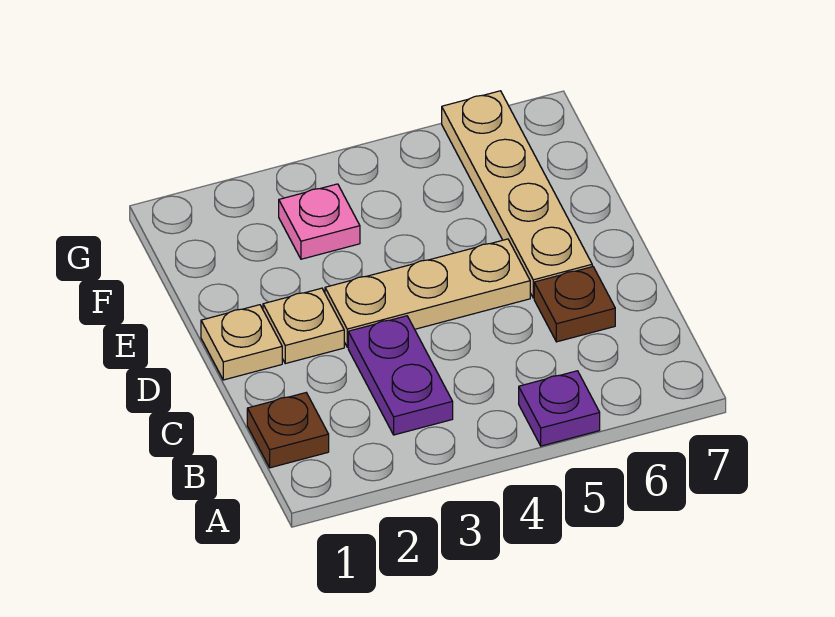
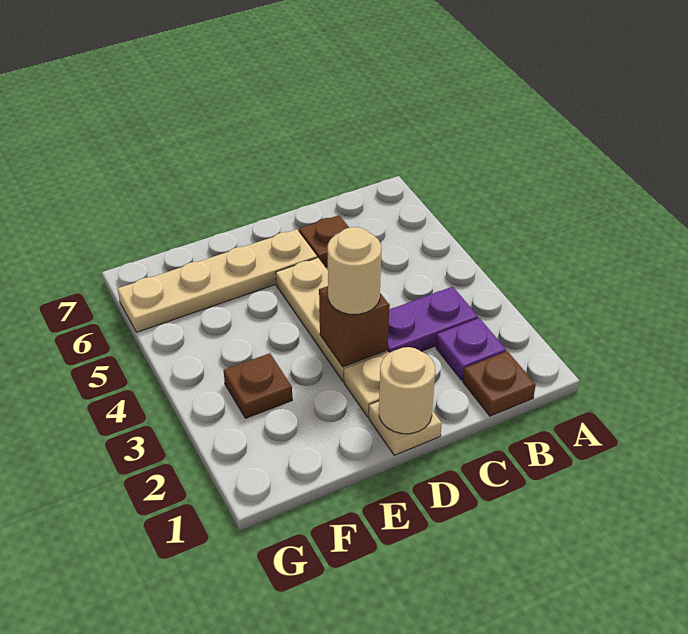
purple plate A5 level 1 -> purple plate B2 level 1
none -> tan round brick D1 level 2
none -> brown brick D3 level 2
none -> tan round brick D3 level 3
pink plate F3 level 1 -> brown plate F3 level 1

